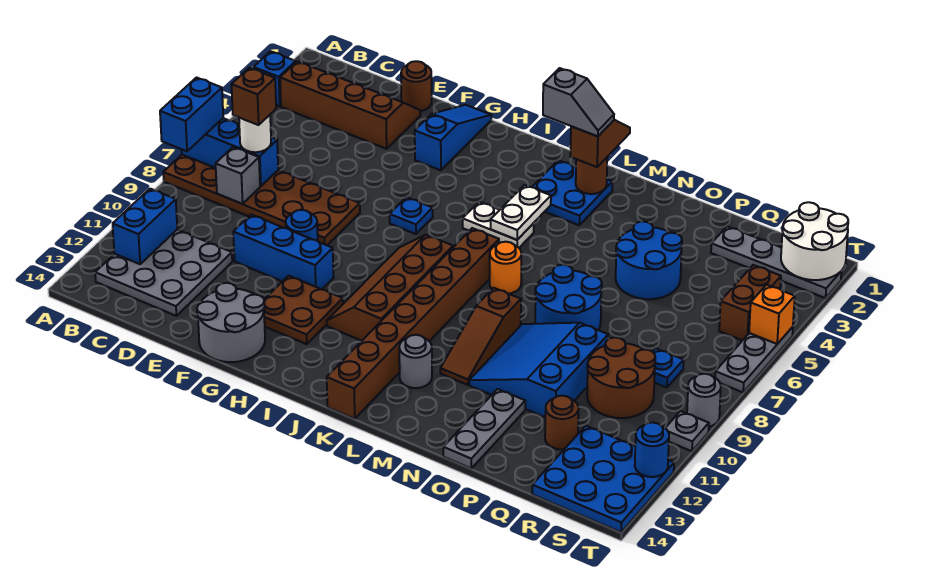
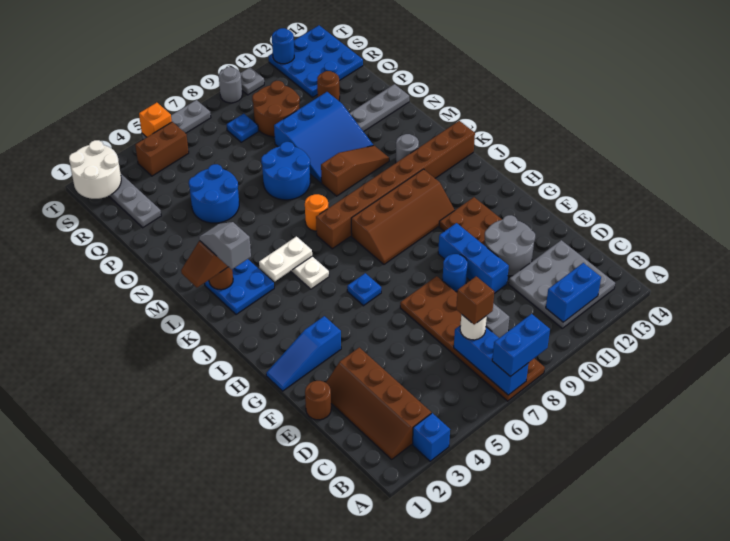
grey round brick F13:G14 level 1 -> grey round brick E11:F12 level 1

